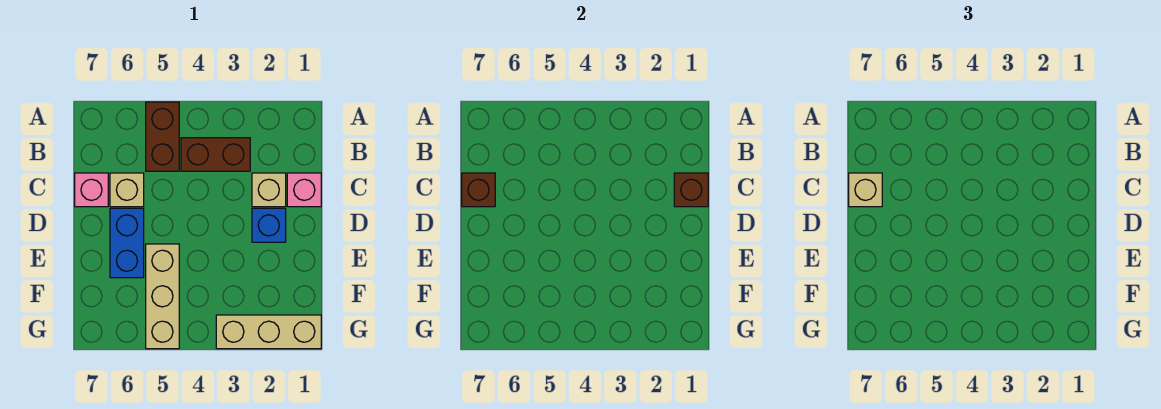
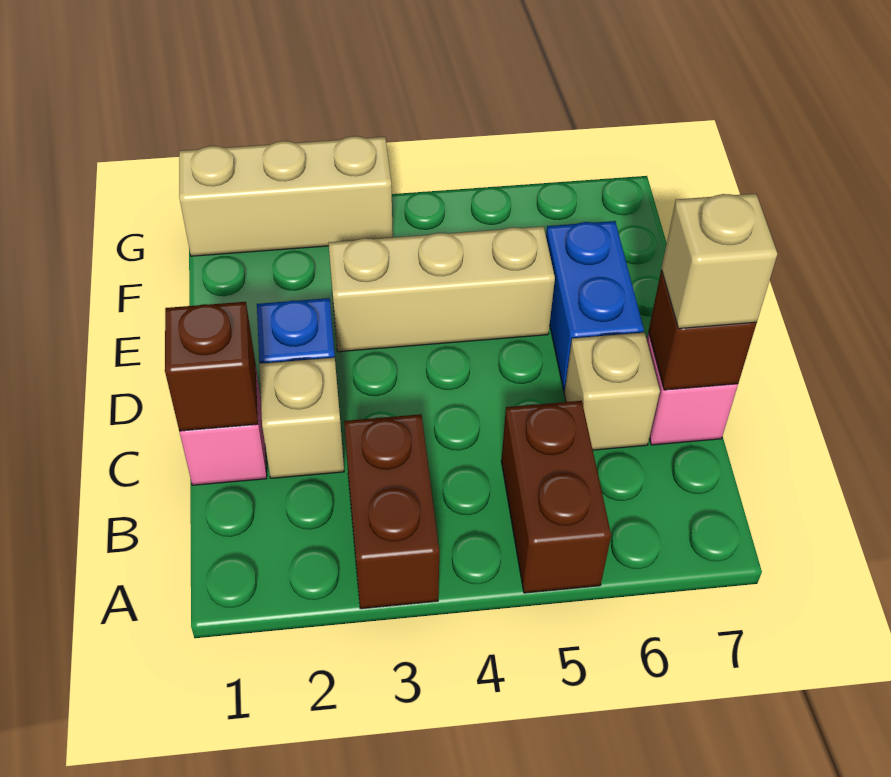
brown brick B3:B4 level 1 -> brown brick A3:B3 level 1
tan brick E5:G5 level 1 -> tan brick E3:E5 level 1

